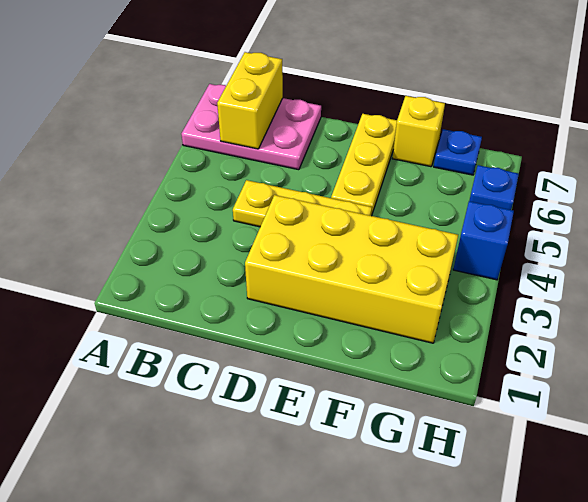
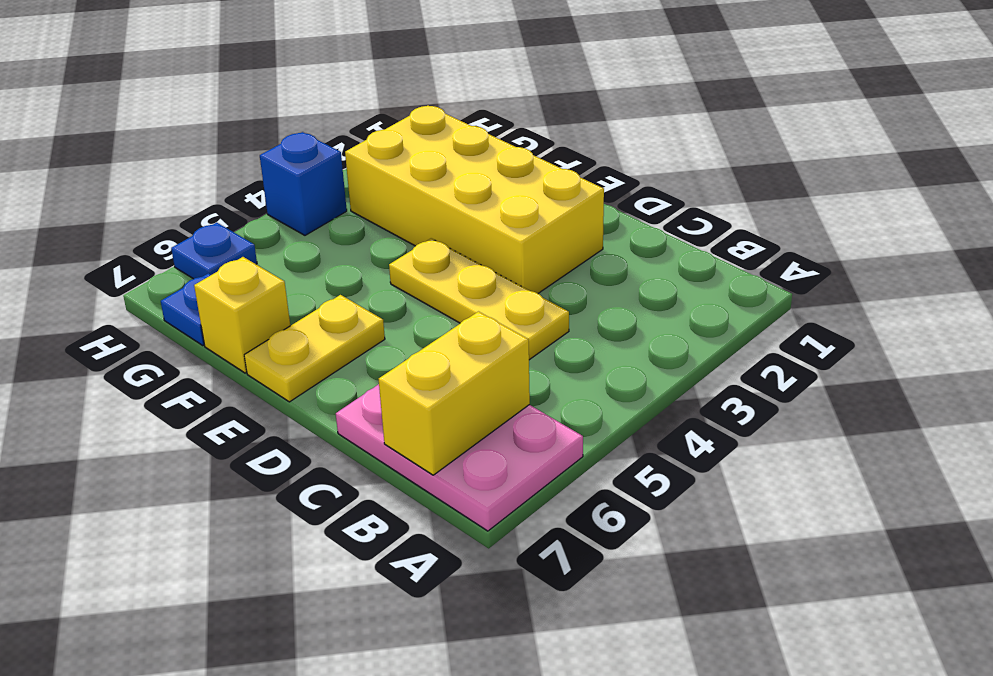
yellow plate E5:E7 level 1 -> yellow plate E6:E7 level 1

